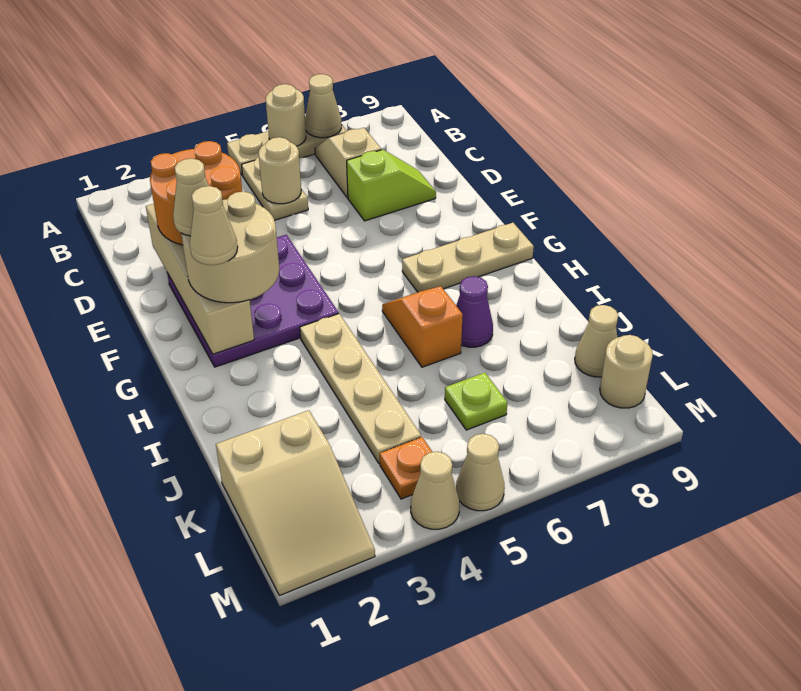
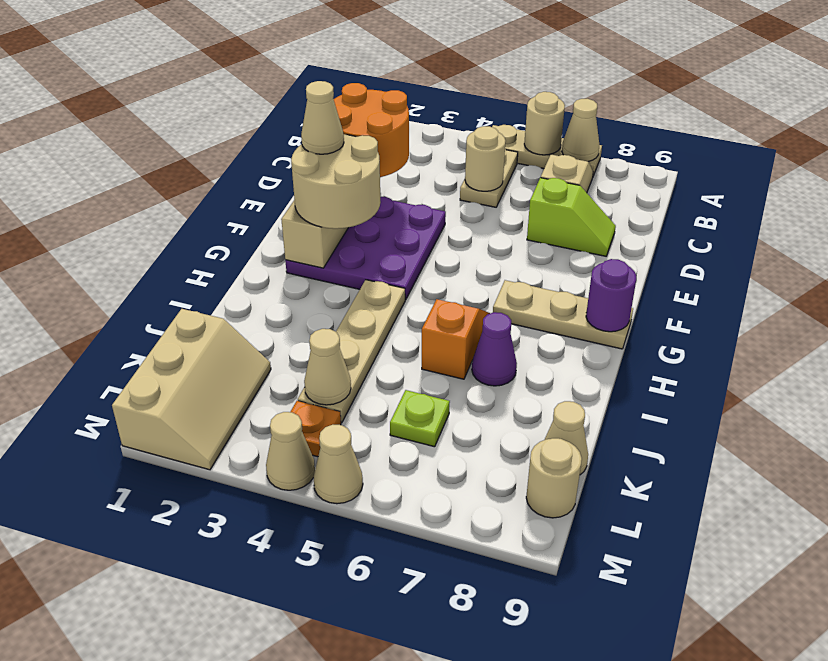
tan cone G2 level 4 -> tan cone K4 level 2
none -> purple round brick G9 level 2
tan slope K1:M2 level 1 top K -> tan slope K1:M2 level 1 top 1

